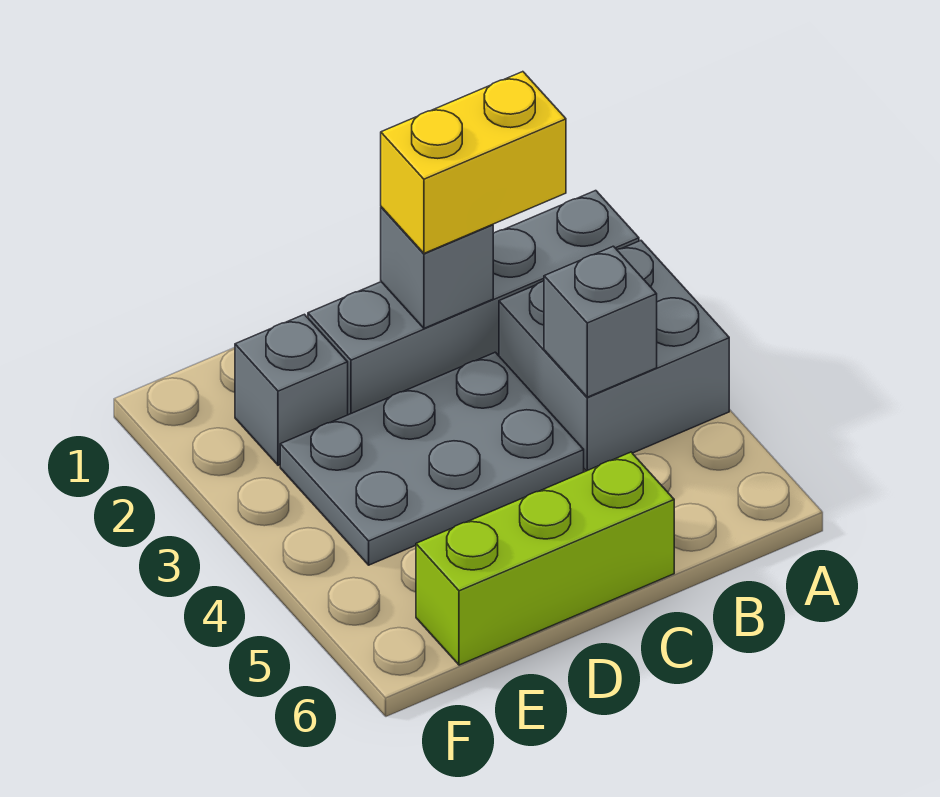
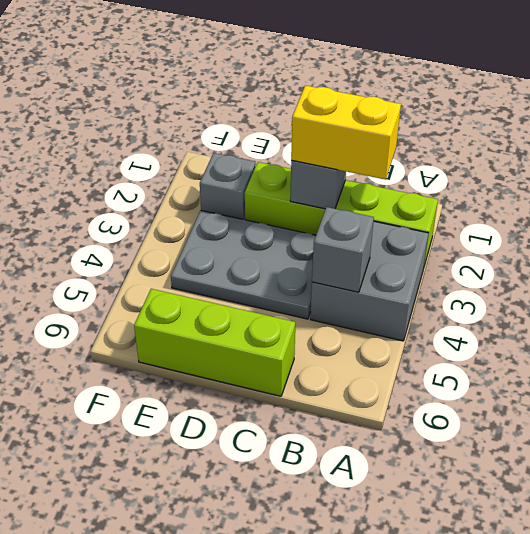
grey brick A2:D2 level 1 -> lime brick A2:D2 level 1

